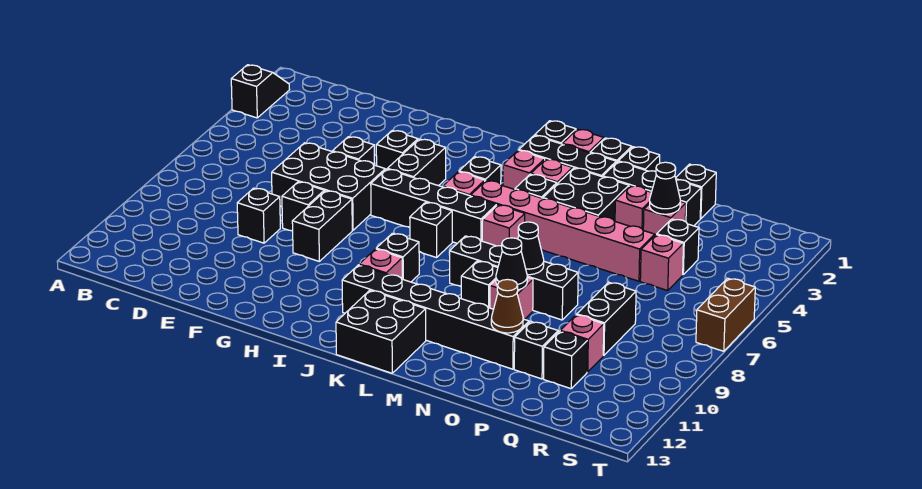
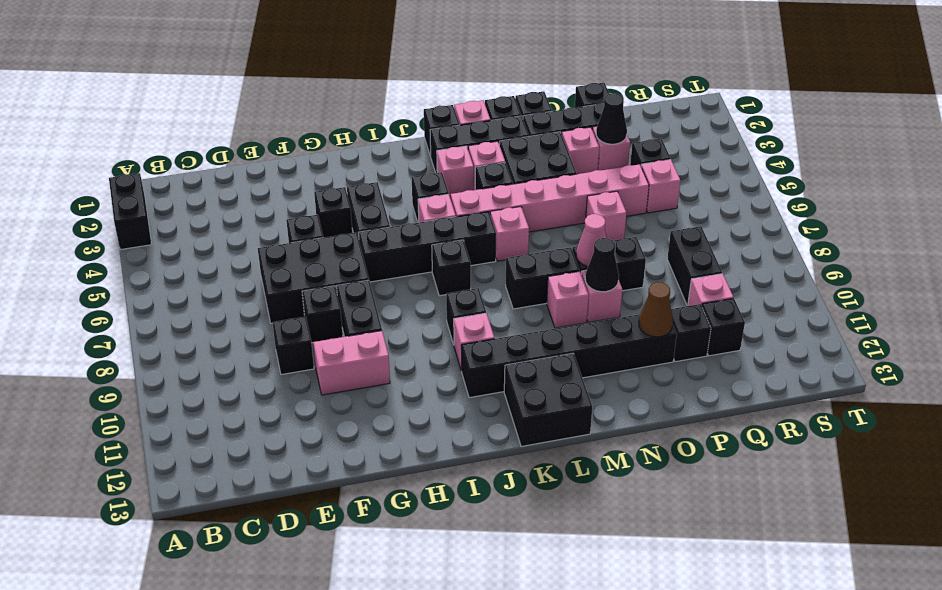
black slope A2:A3 level 1 top 3 -> black brick A2:A3 level 1
none -> pink brick F10:G10 level 1
black brick M9 level 1 -> pink brick M9 level 1
black cone N8 level 2 -> pink cone N8 level 2
none -> pink brick O6 level 1
brown brick T6:T7 level 1 -> none

